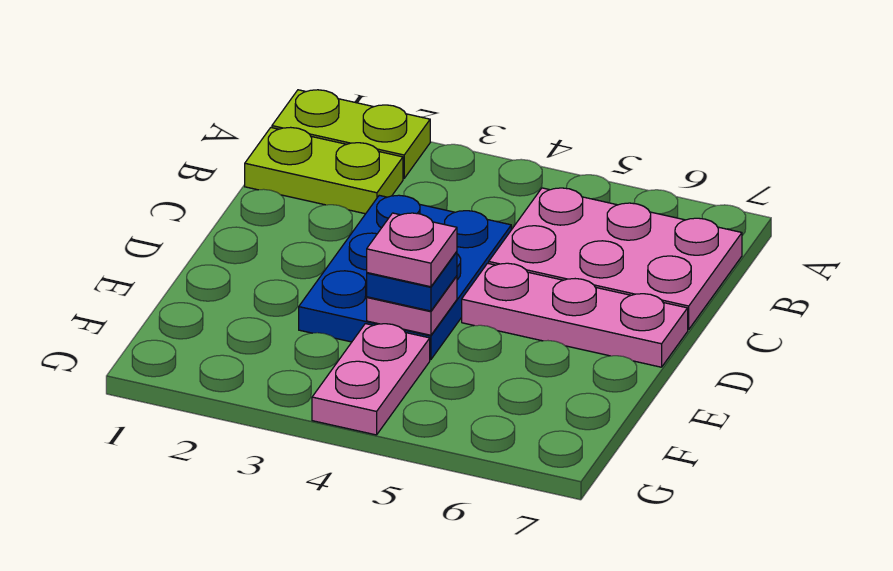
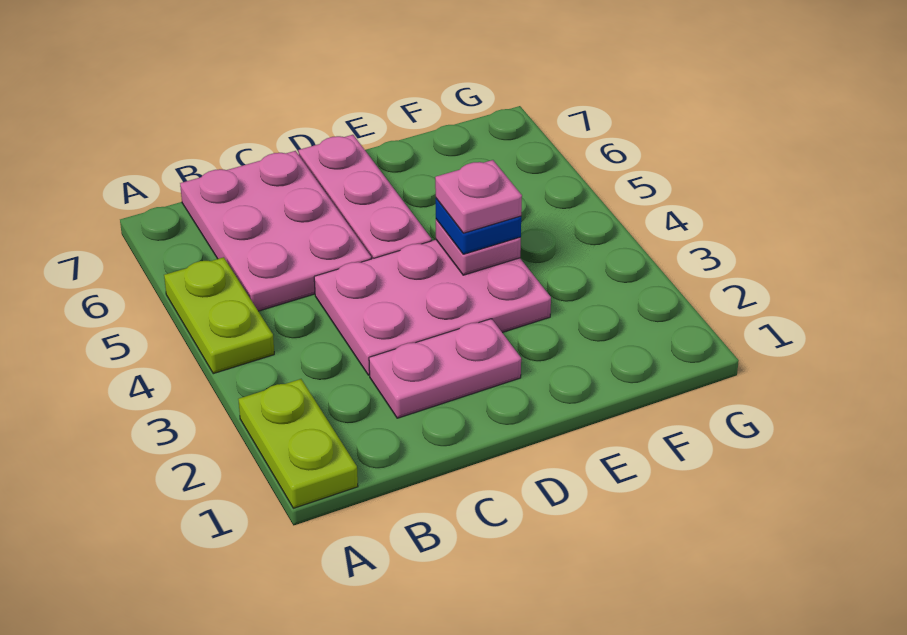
lime plate B1:B2 level 1 -> lime plate A4:A5 level 1
blue plate C3:E4 level 1 -> pink plate C3:E4 level 1
pink plate F4:G4 level 1 -> pink plate C2:D2 level 1

